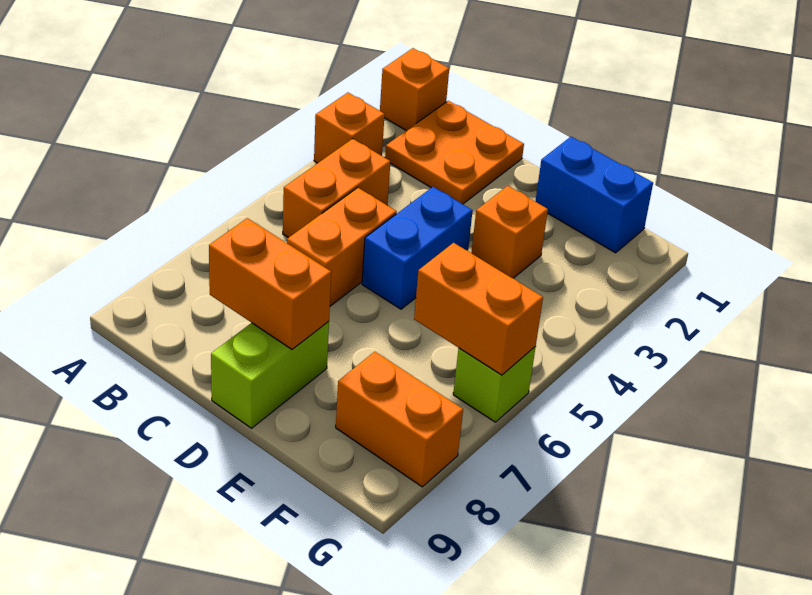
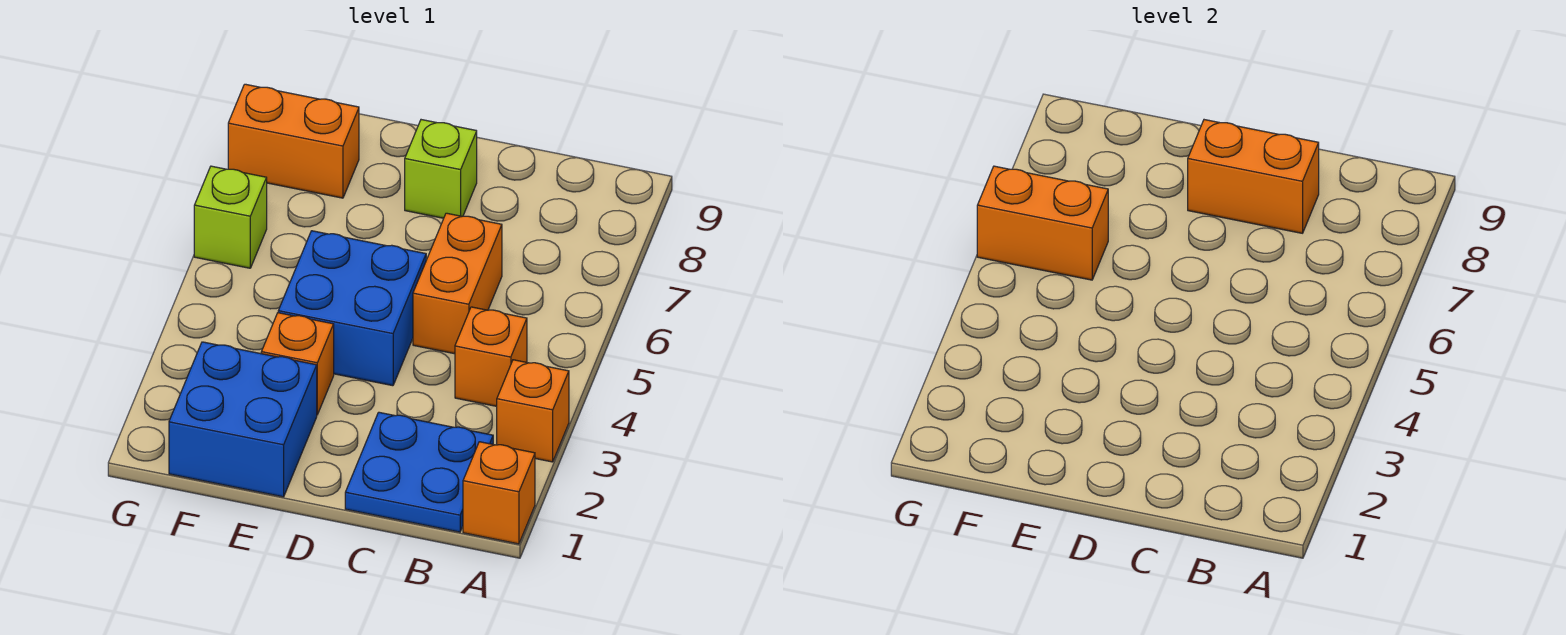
orange plate B1:C2 level 1 -> blue plate B1:C2 level 1
orange brick B4:B5 level 1 -> orange brick B4 level 1
blue brick D4:D5 level 1 -> blue brick D4:E5 level 1
lime brick D8:D9 level 1 -> lime brick D8 level 1
blue brick E1:F1 level 1 -> blue brick E1:F2 level 1

